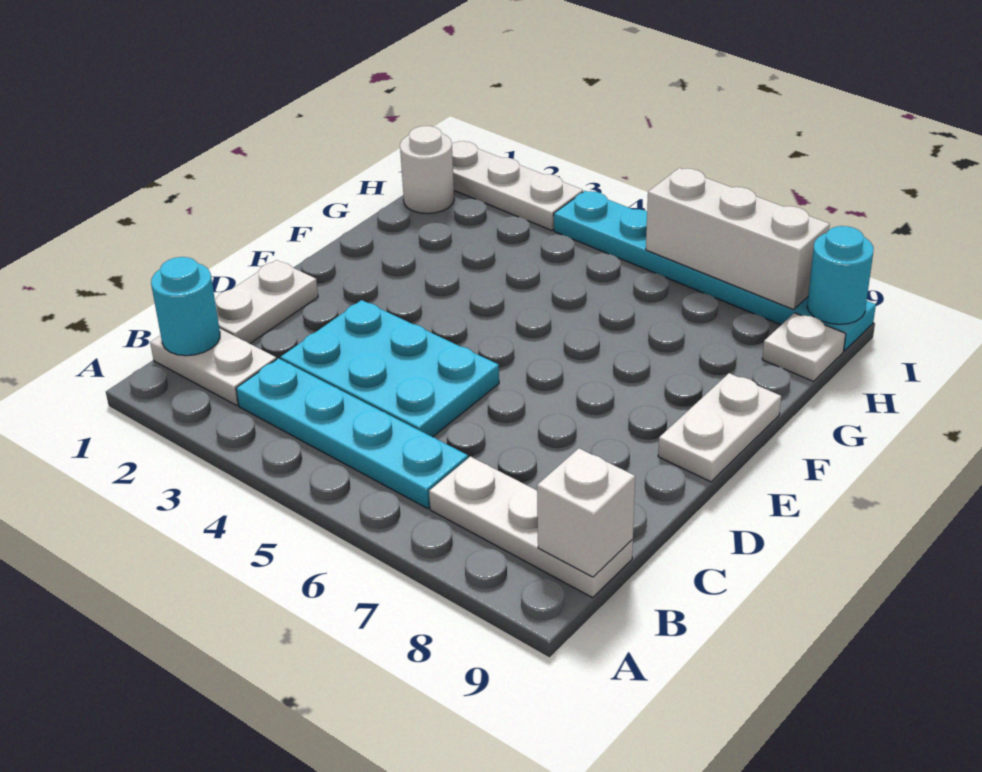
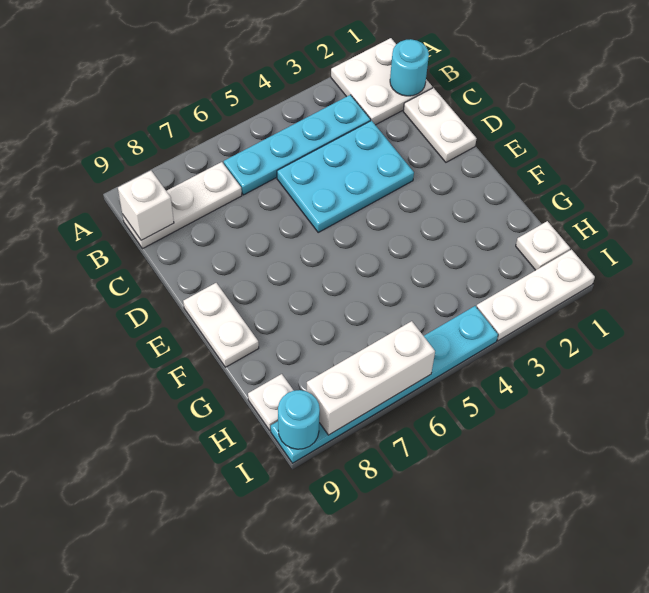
white plate B1:B2 level 1 -> white plate A1:B2 level 1
white round brick H1 level 1 -> white plate H1 level 1

